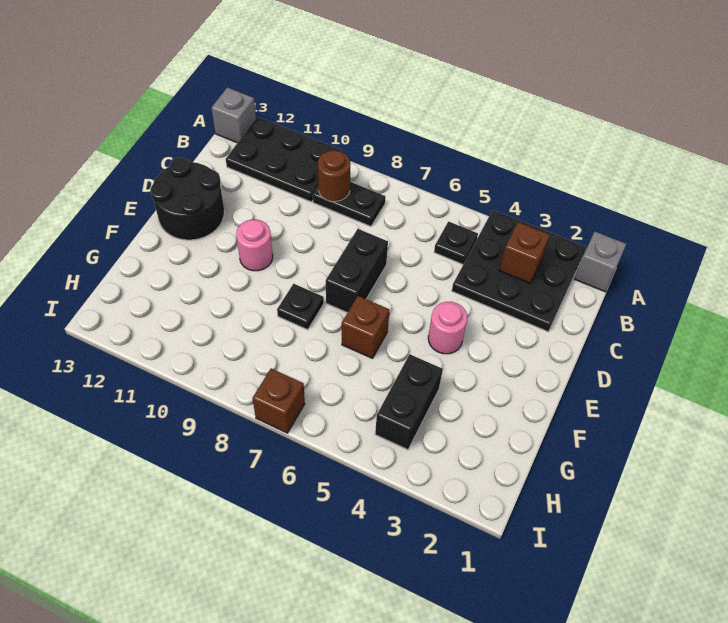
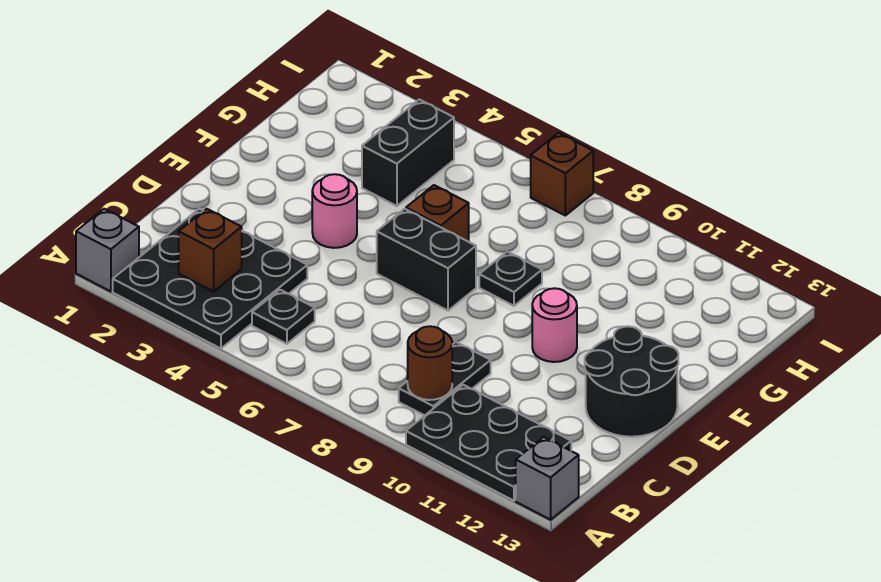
black plate B8:B9 level 1 -> black plate B9:C9 level 1
black brick D7:E7 level 1 -> black brick E6:E7 level 1

